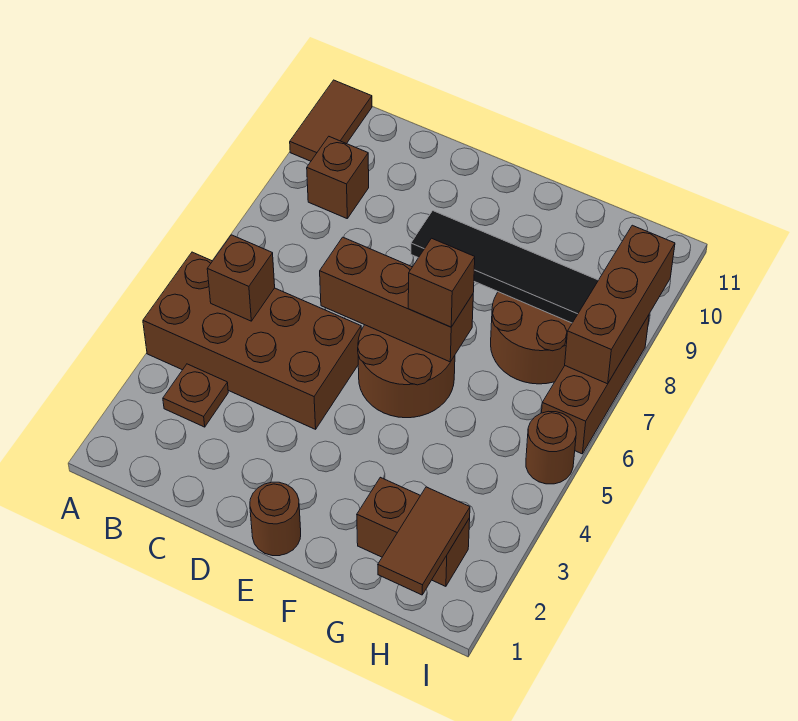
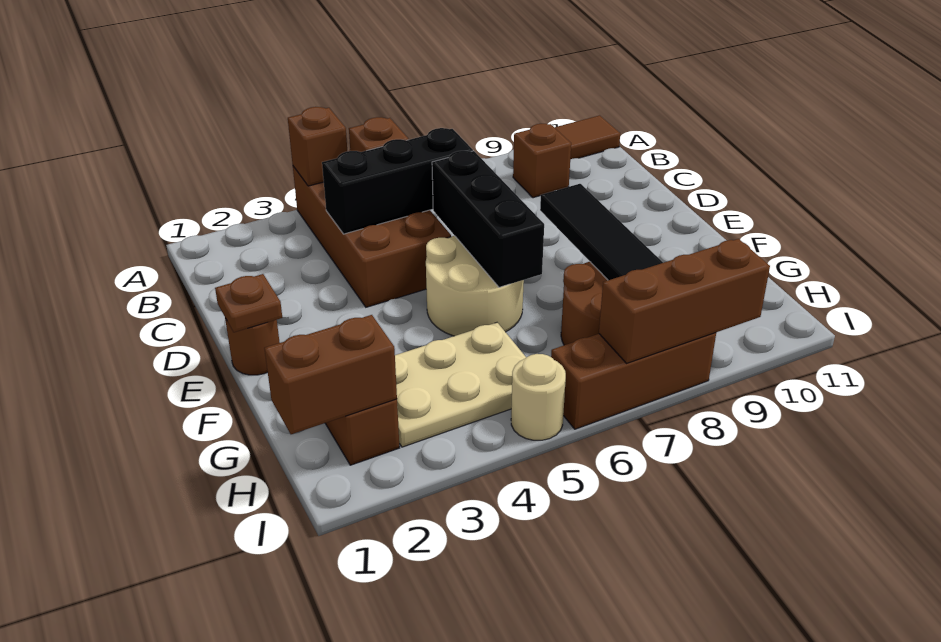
brown plate B3 level 1 -> brown plate E1 level 2
none -> black brick C4:C6 level 2
brown brick D6:F6 level 2 -> black brick D6:F6 level 2
brown round brick E5:F6 level 1 -> tan round brick E5:F6 level 1
brown brick F6 level 3 -> brown brick A4 level 2
none -> tan plate G3:H5 level 1
brown tile H1:H2 level 2 -> brown brick H1:H2 level 2
brown round brick I5 level 1 -> tan round brick I5 level 1

